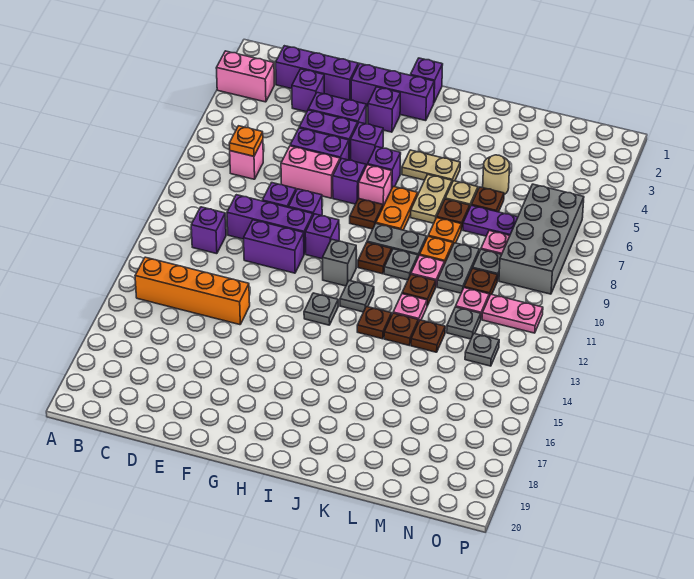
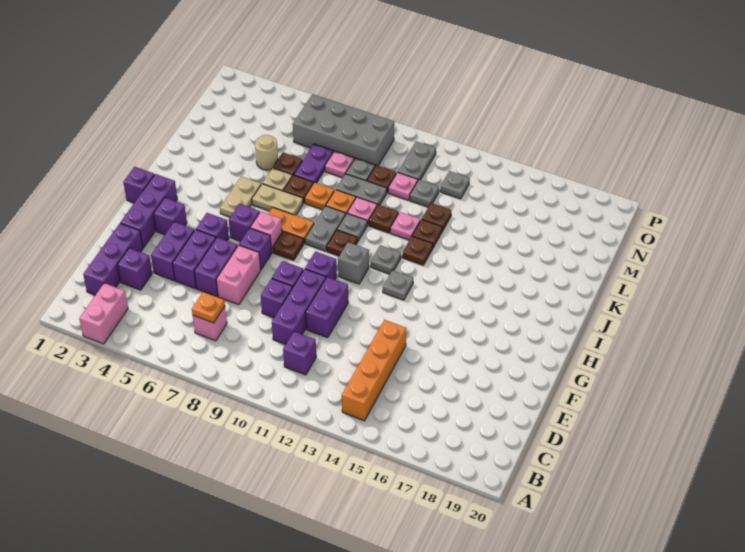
pink plate N11:O11 level 1 -> grey plate N11:O11 level 1

